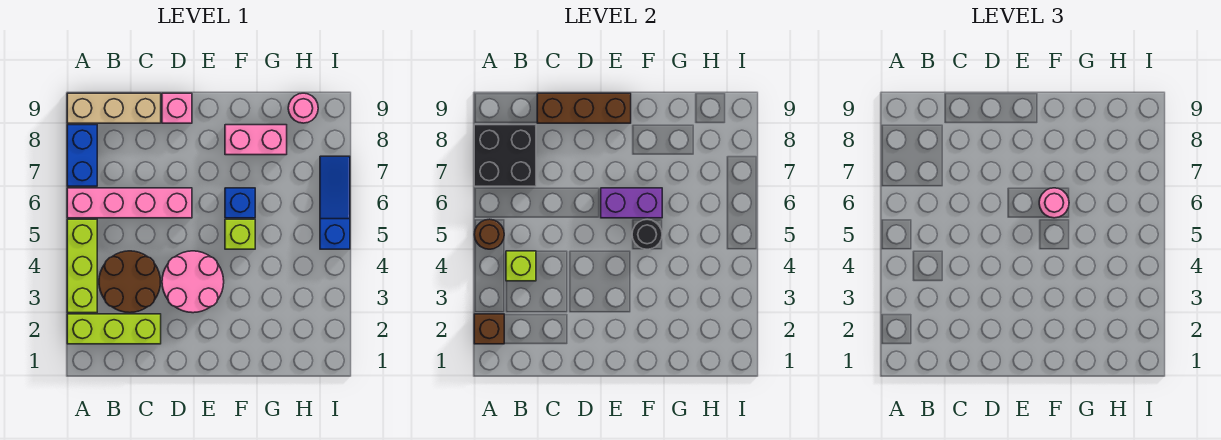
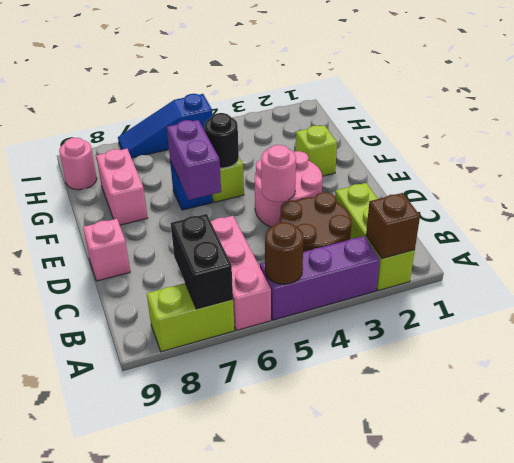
lime brick A3:A5 level 1 -> purple brick A3:A5 level 1
pink brick A6:D6 level 1 -> pink brick A6:C6 level 1
blue brick A7:A8 level 1 -> lime brick A7:A8 level 1
black brick A7:B8 level 2 -> black brick A7:B7 level 2
tan brick A9:C9 level 1 -> none
lime brick B4 level 2 -> lime brick F2 level 1
brown brick C9:E9 level 2 -> none
pink round brick F6 level 3 -> pink round brick D4 level 2

